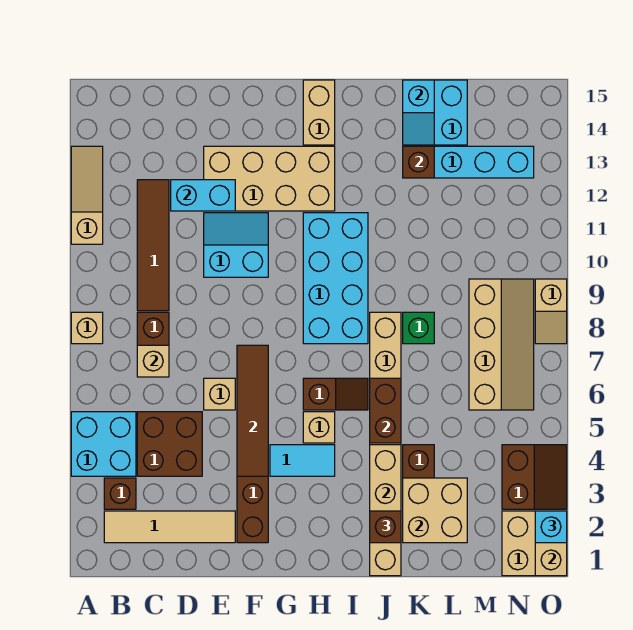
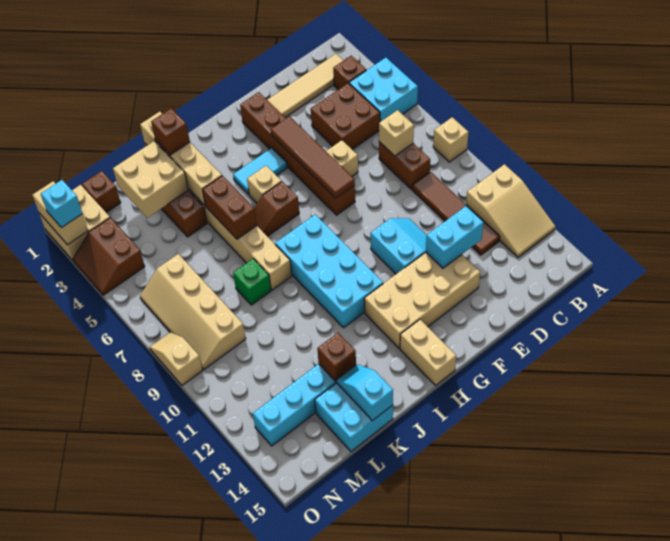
tan slope A11:A13 level 1 top 11 -> tan slope A11:B13 level 1 top 11
cyan slope E10:F11 level 1 top 10 -> cyan slope E10:F11 level 1 top F
none -> brown brick M1 level 1

